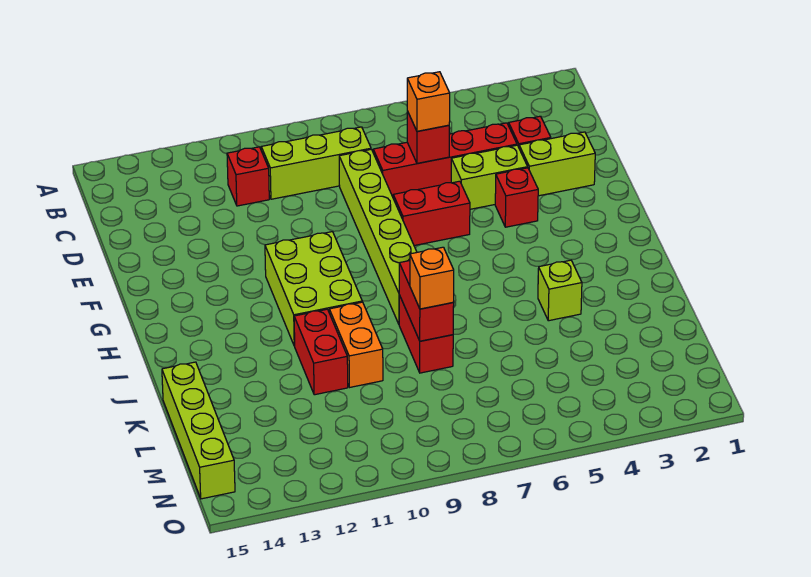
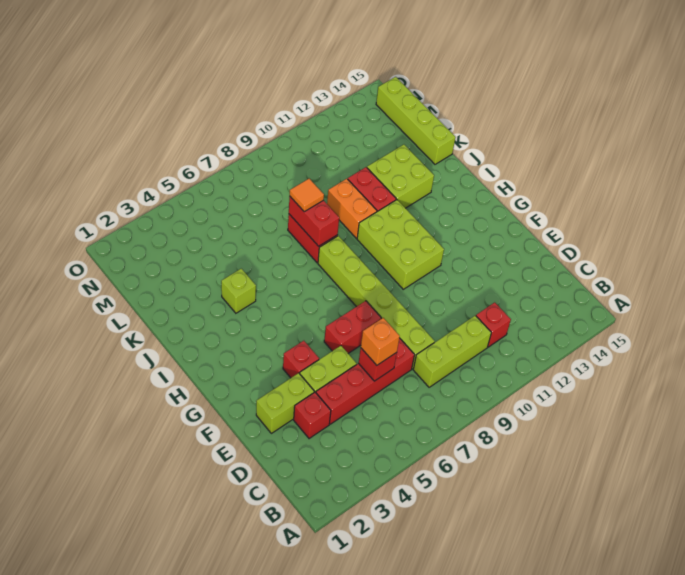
none -> lime brick J12:K13 level 1
orange brick K8 level 3 -> orange tile K8 level 3

